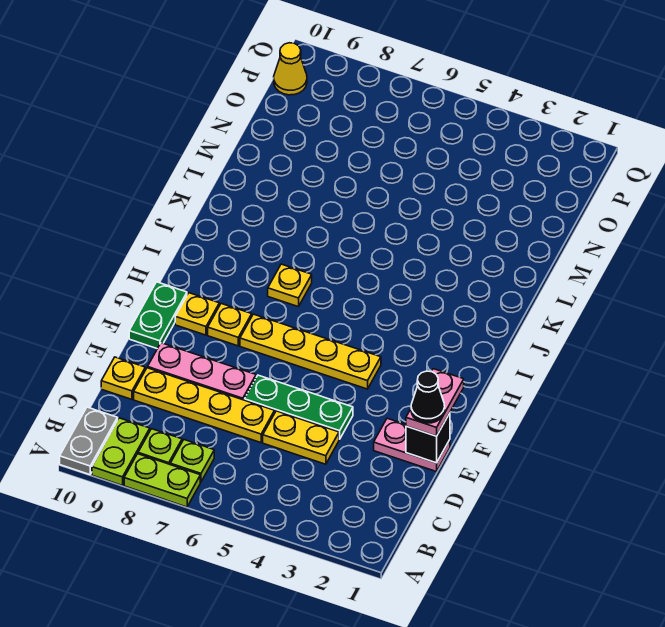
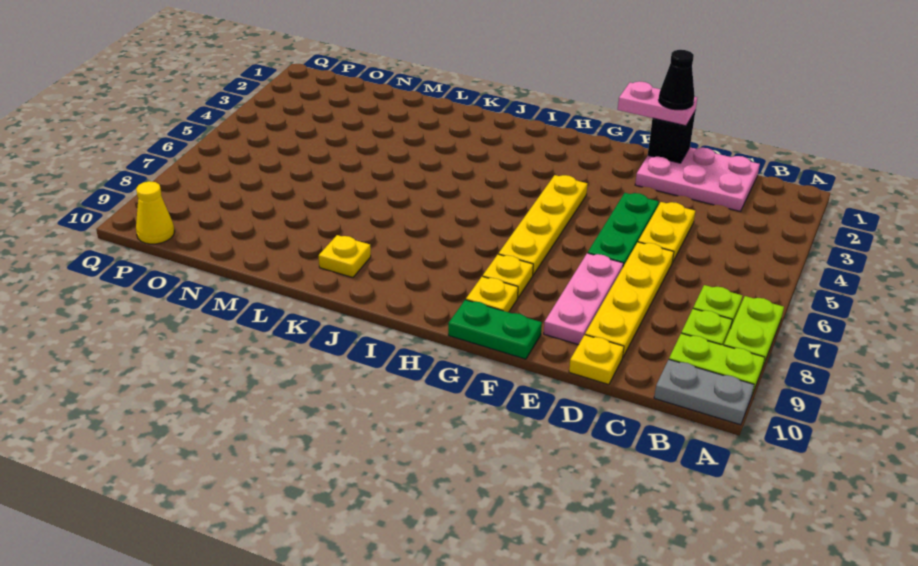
pink plate E1:E2 level 1 -> pink plate C1:E2 level 1
yellow plate I7 level 1 -> yellow plate K9 level 1

